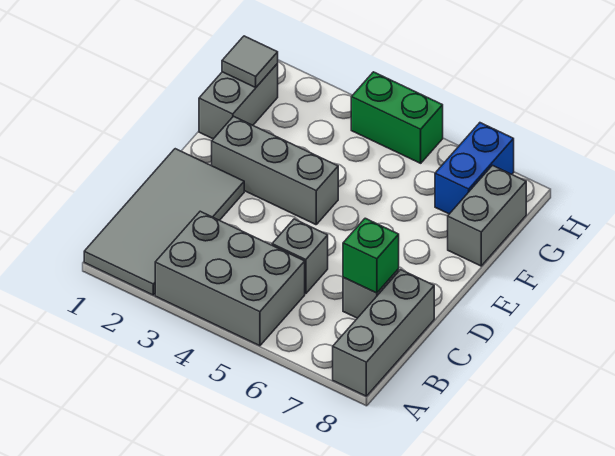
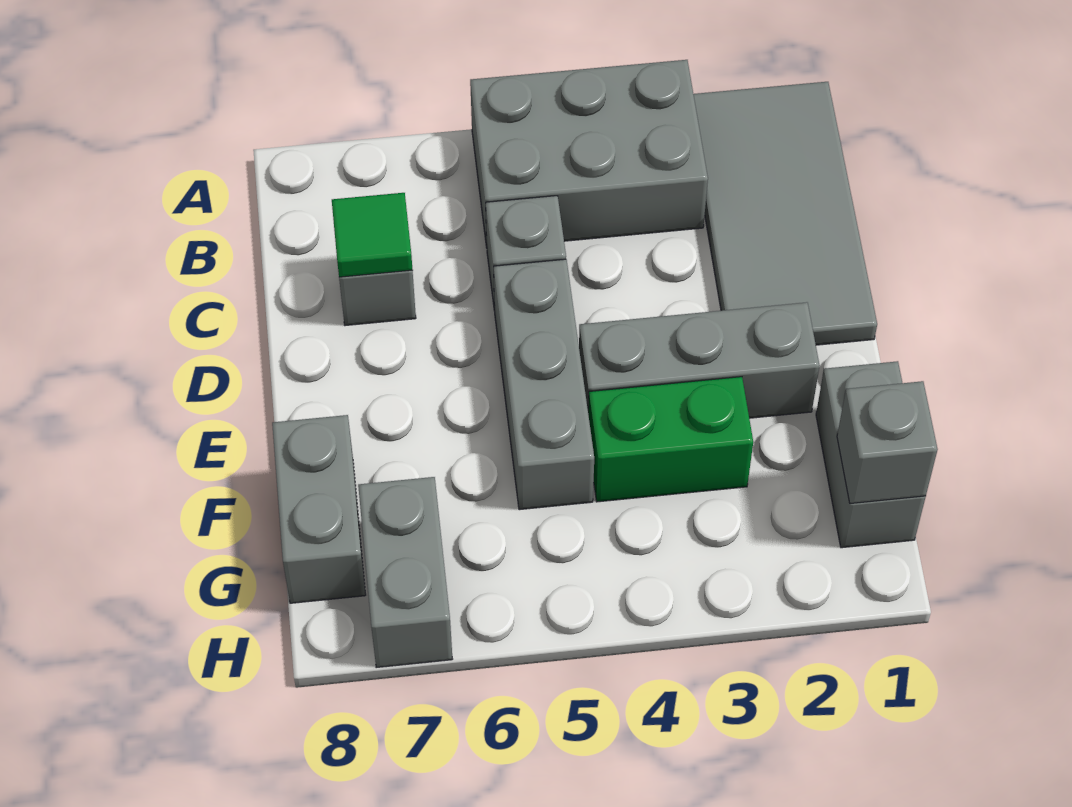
grey brick A8:C8 level 1 -> grey brick D5:F5 level 1
green brick C7 level 2 -> green tile C7 level 2
grey tile G1 level 2 -> grey brick G1 level 2
blue brick G7:H7 level 1 -> grey brick G7:H7 level 1
green brick H4:H5 level 1 -> green brick F3:F4 level 1

